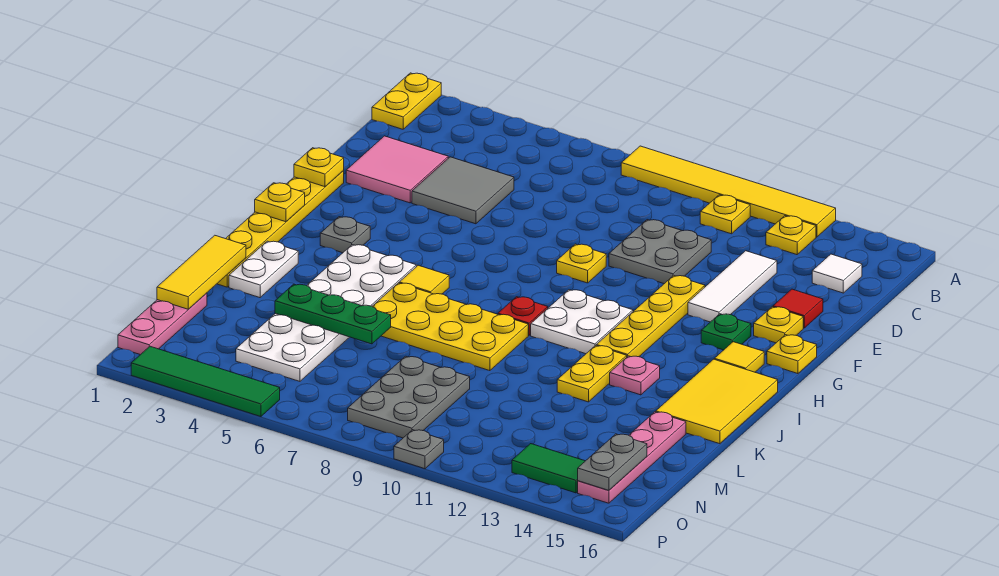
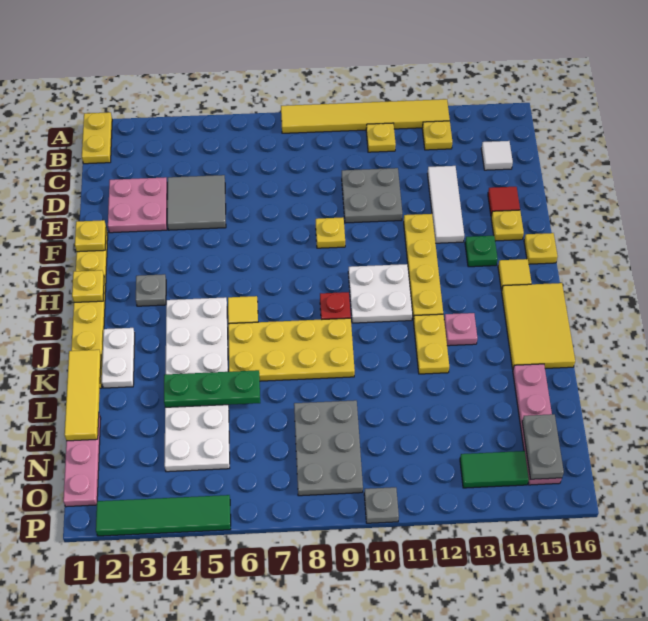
pink tile D2:E3 level 1 -> pink plate D2:E3 level 1

